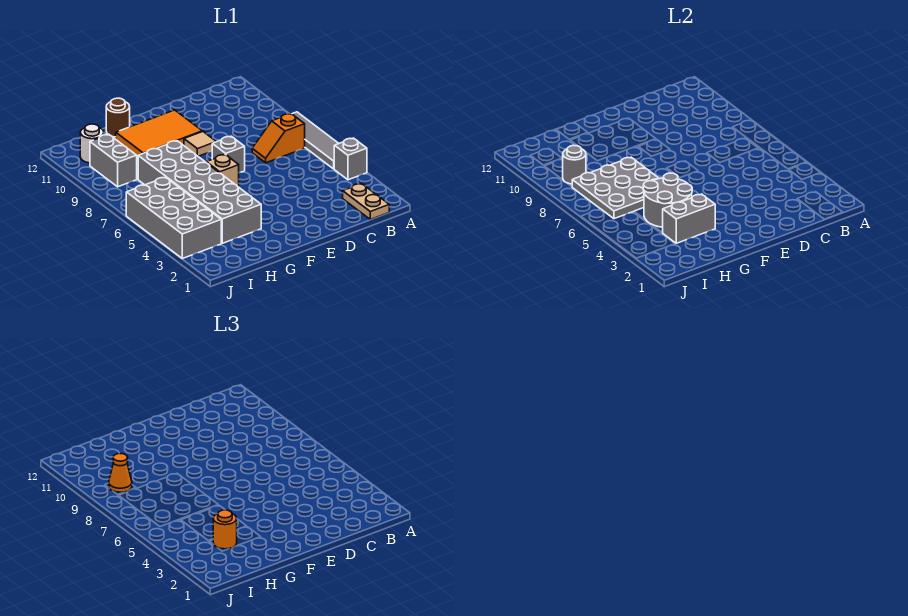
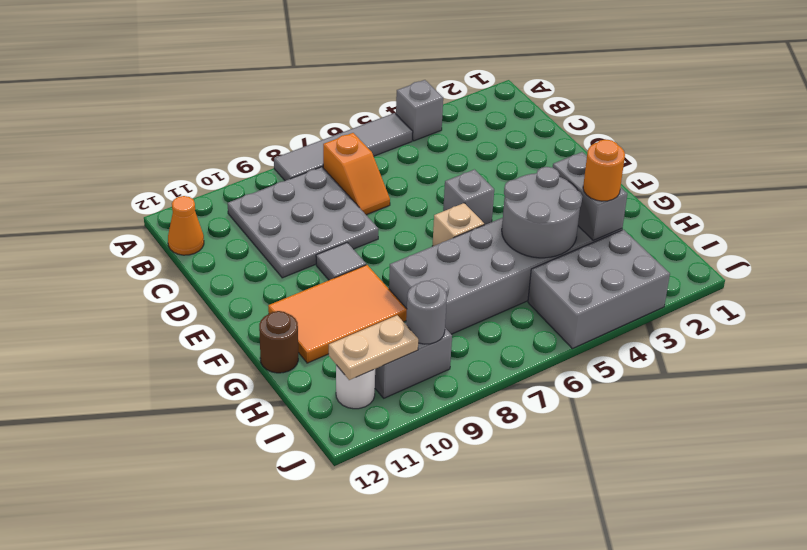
tan plate B1:B2 level 1 -> tan plate I10:I11 level 2
grey brick E7 level 1 -> grey brick E5 level 1
tan tile E9 level 1 -> grey tile E9 level 1
orange tile E10:G11 level 1 -> orange tile F9:G11 level 1
grey plate G6:I8 level 2 -> grey plate B8:D10 level 1
grey brick I3:J6 level 1 -> grey brick I3:J5 level 1
orange cone I9 level 3 -> orange cone B12 level 1

